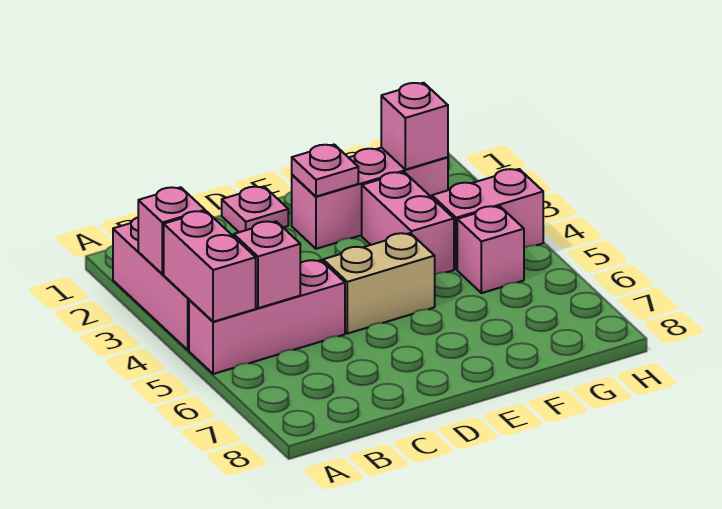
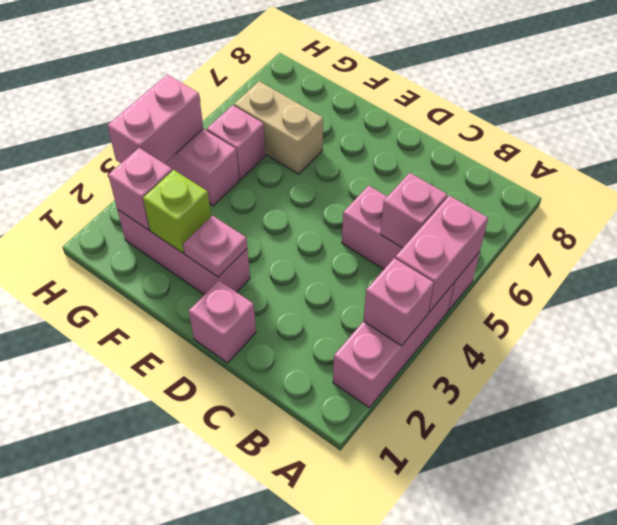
pink plate D1 level 1 -> pink brick D1 level 1
tan brick D5:E5 level 1 -> tan brick F6:G6 level 1
none -> lime brick F2 level 2
pink brick F3:F4 level 1 -> pink brick H3:H4 level 2

